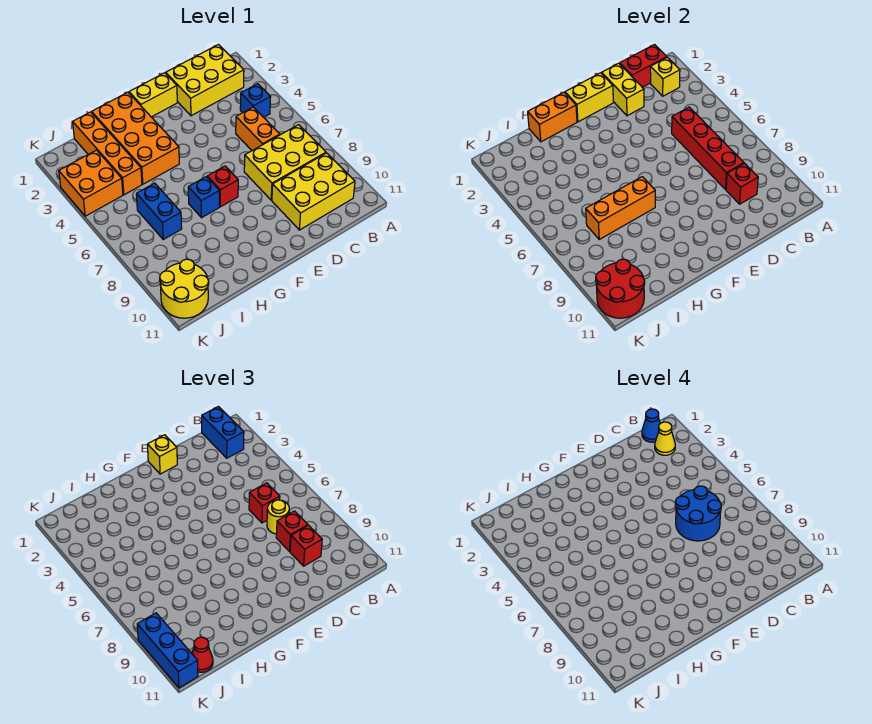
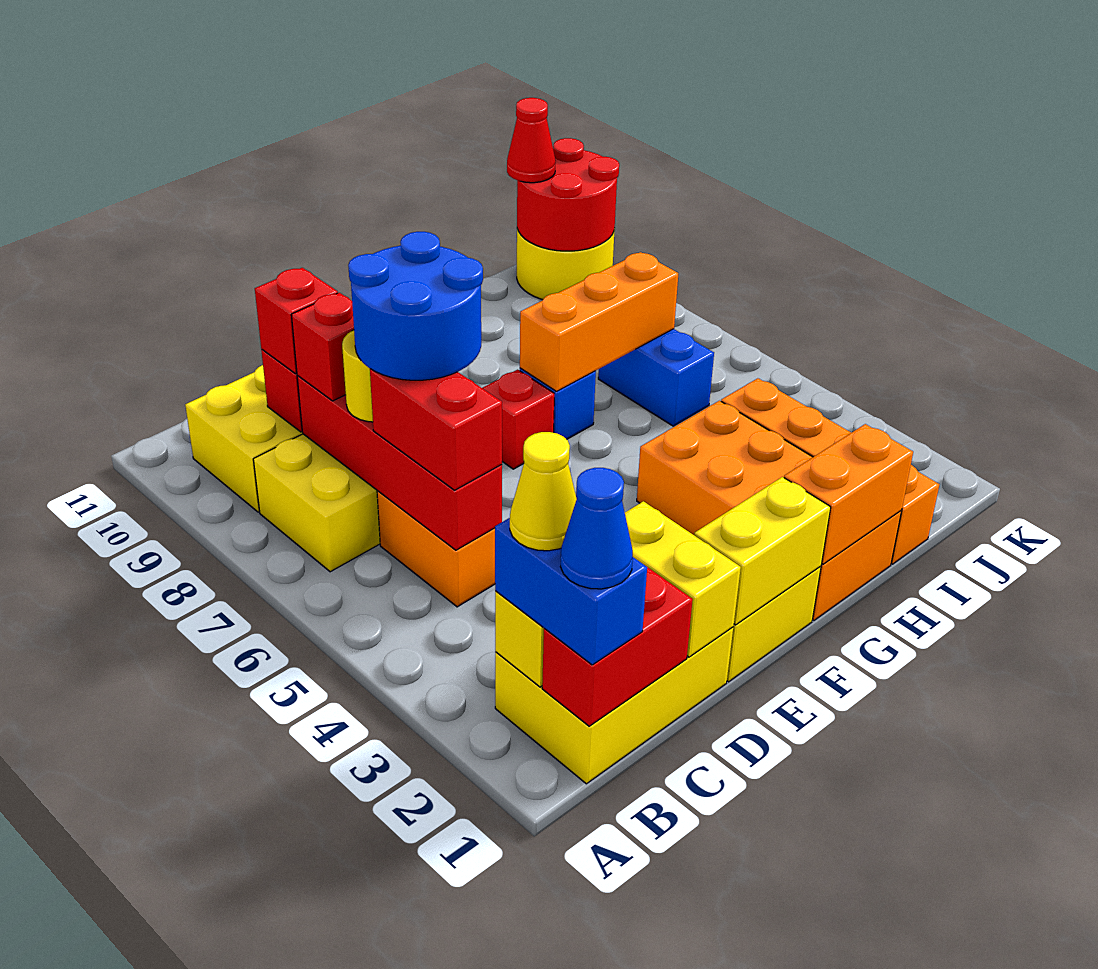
blue brick B4 level 1 -> none
red brick C6 level 3 -> red brick C5:C6 level 3
yellow brick E1 level 3 -> none
orange brick J3:K4 level 1 -> none
blue brick K9:K11 level 3 -> none

